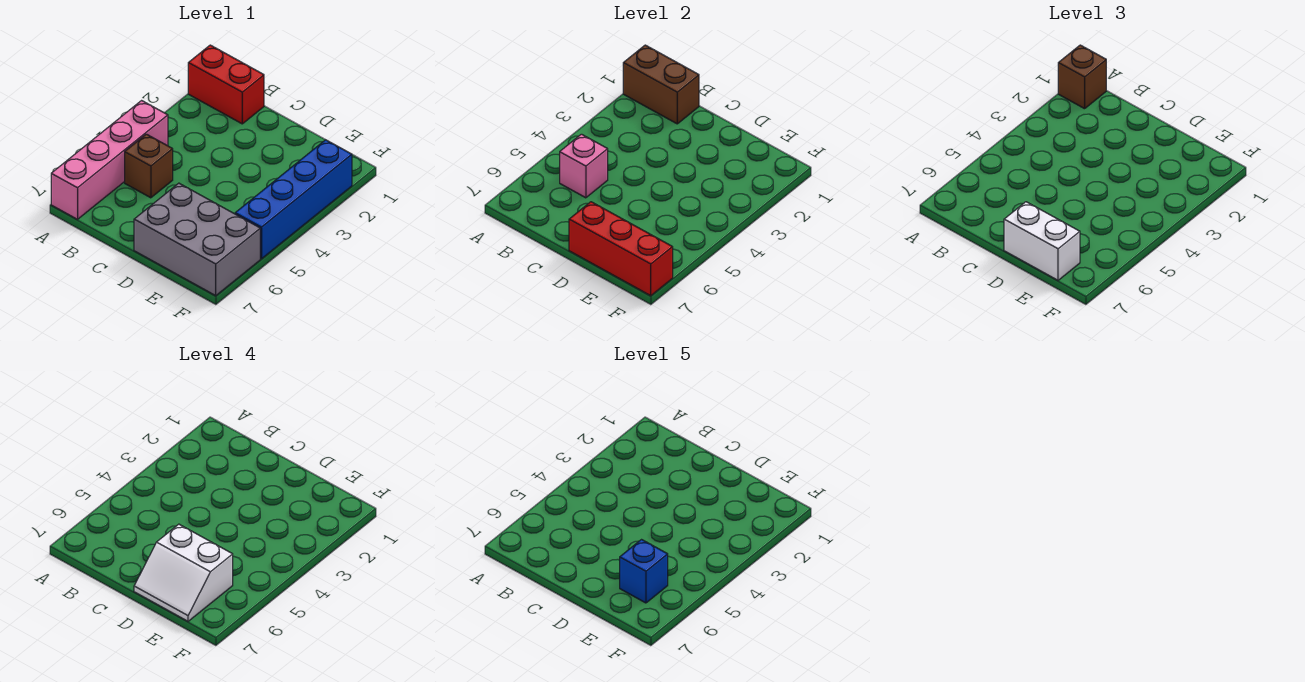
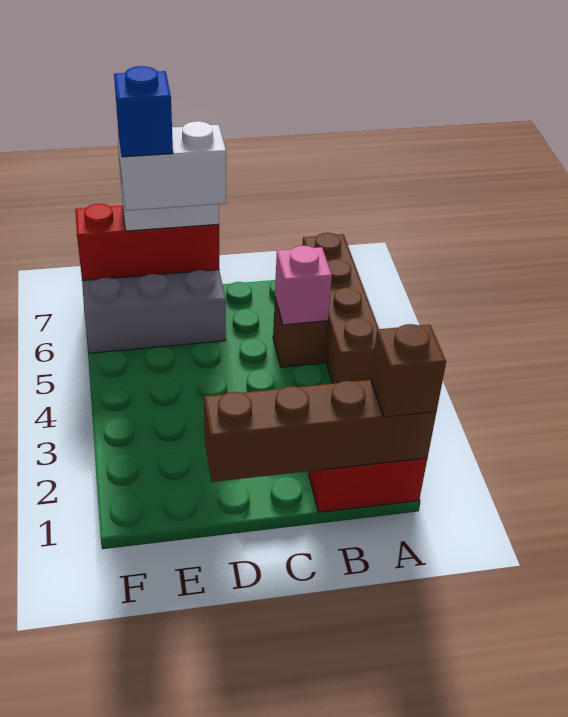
brown brick A1:B1 level 2 -> brown brick A1:D1 level 2
pink brick A4:A7 level 1 -> brown brick A4:A7 level 1
blue brick F2:F5 level 1 -> none

